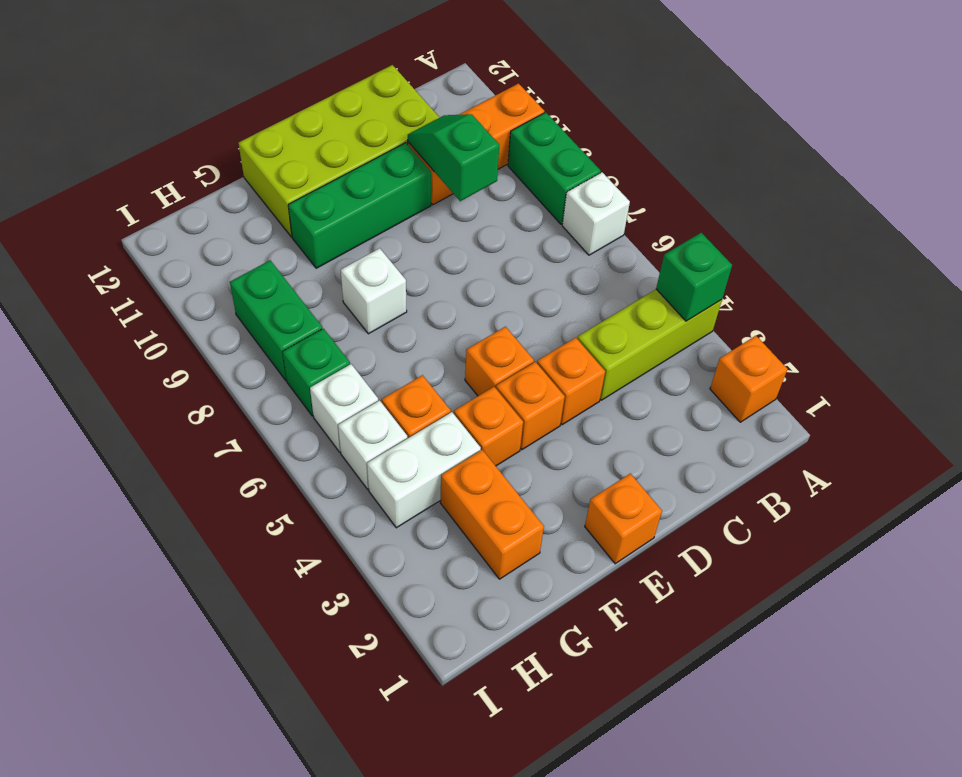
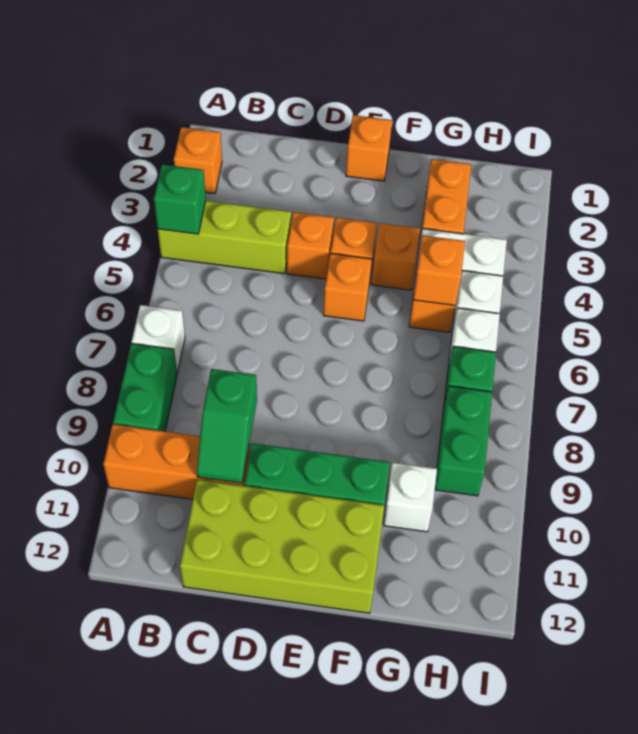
white brick F8 level 1 -> white brick G10 level 1
none -> orange brick G5 level 2

